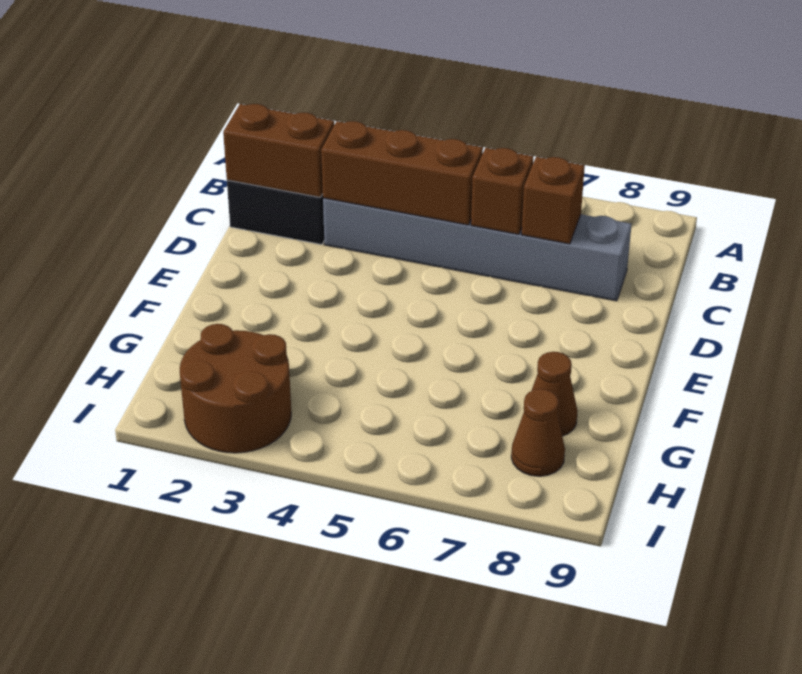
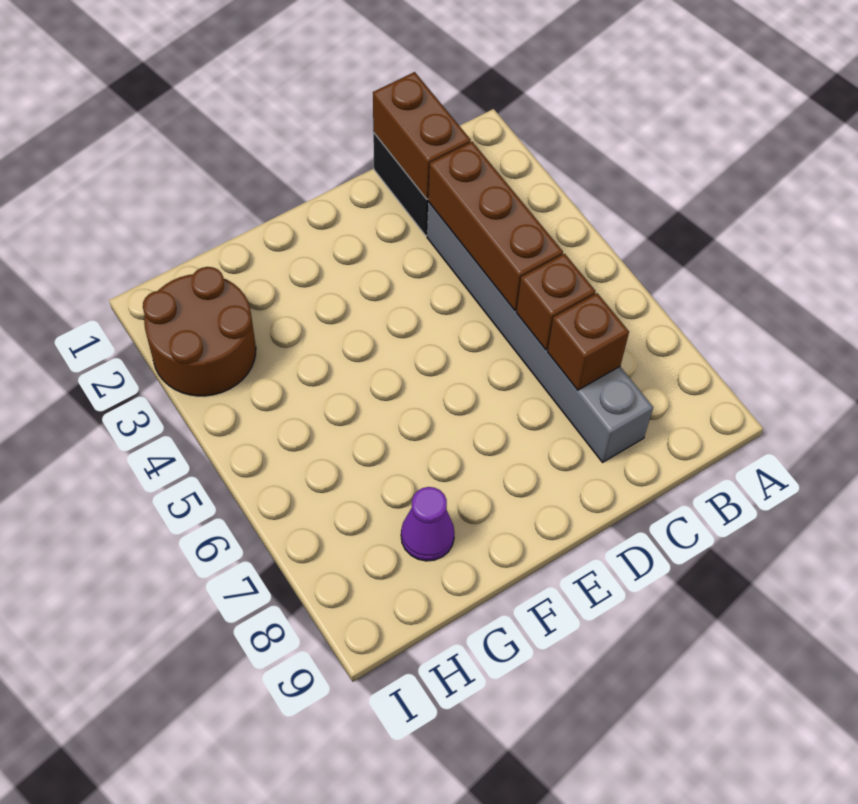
brown cone G8 level 1 -> purple cone G8 level 1
brown cone H8 level 1 -> none

